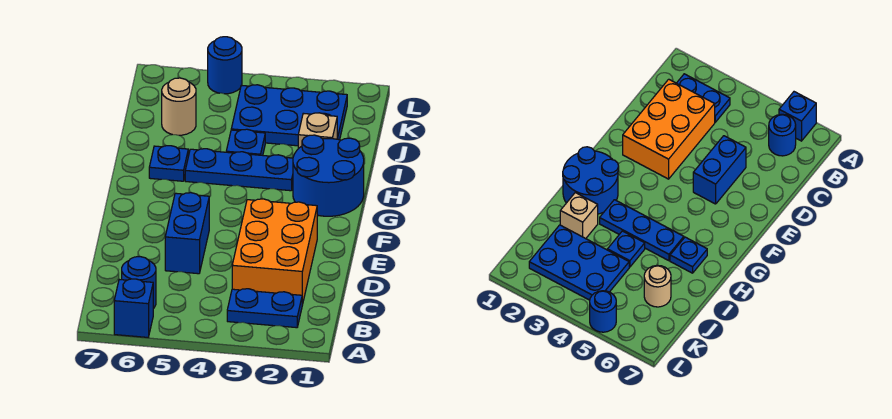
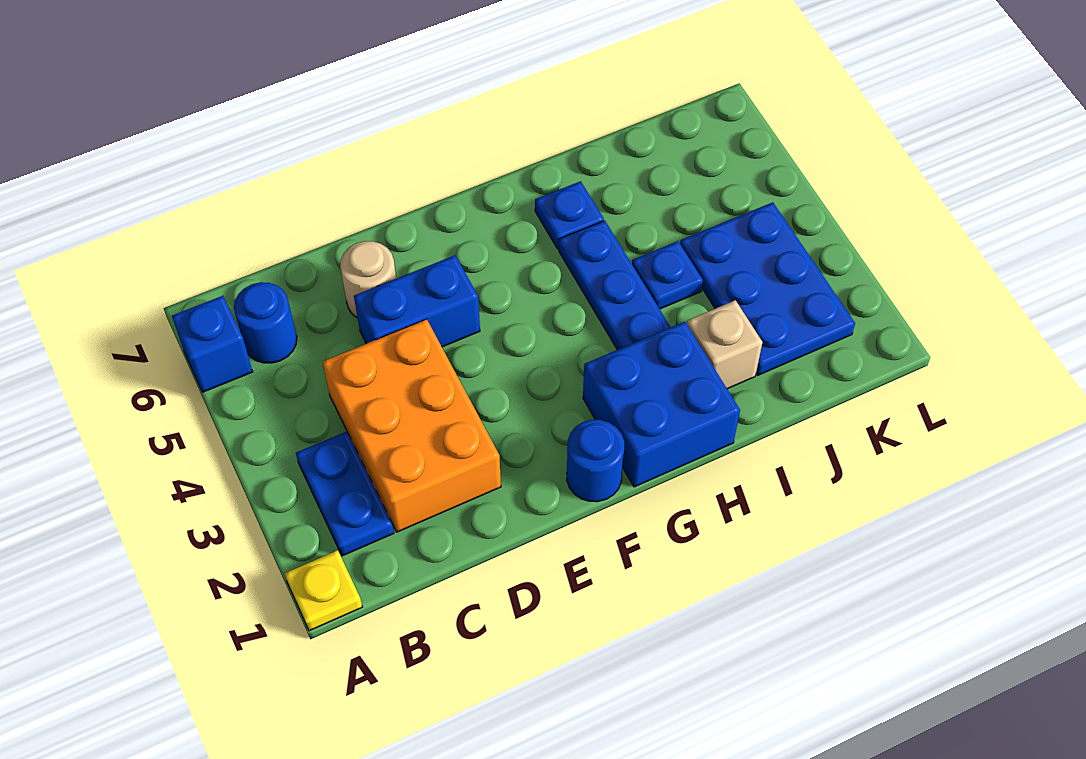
none -> yellow plate A1 level 1
orange brick C2:E3 level 1 -> orange brick C2:D4 level 1
blue round brick G1:H2 level 1 -> blue brick G1:H2 level 1
tan round brick J6 level 1 -> tan round brick D6 level 1
blue round brick L5 level 1 -> blue round brick F1 level 1

